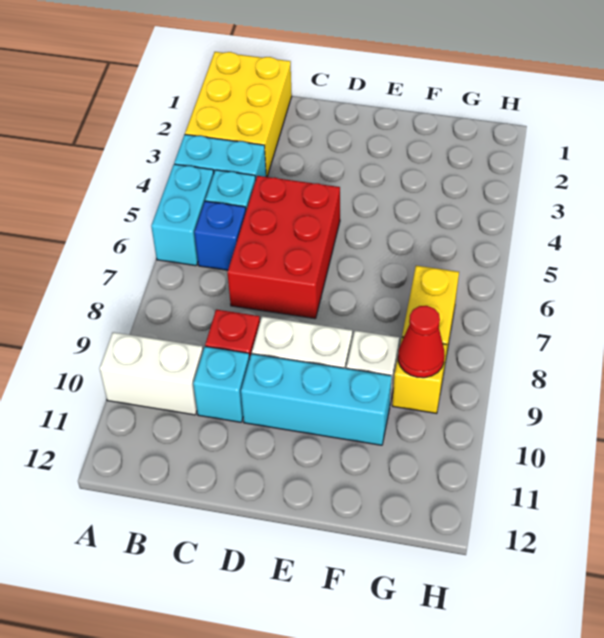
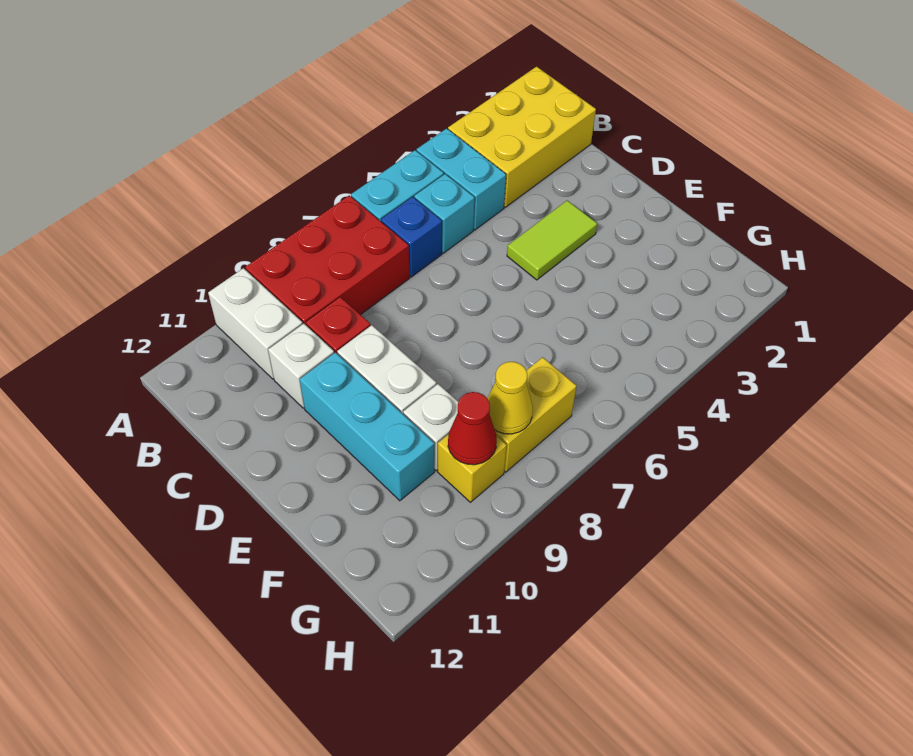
red brick C5:D7 level 1 -> red brick A7:B9 level 1
cyan brick C10 level 1 -> white brick C10 level 1
none -> lime tile D3:D4 level 1
none -> yellow cone G8 level 2

